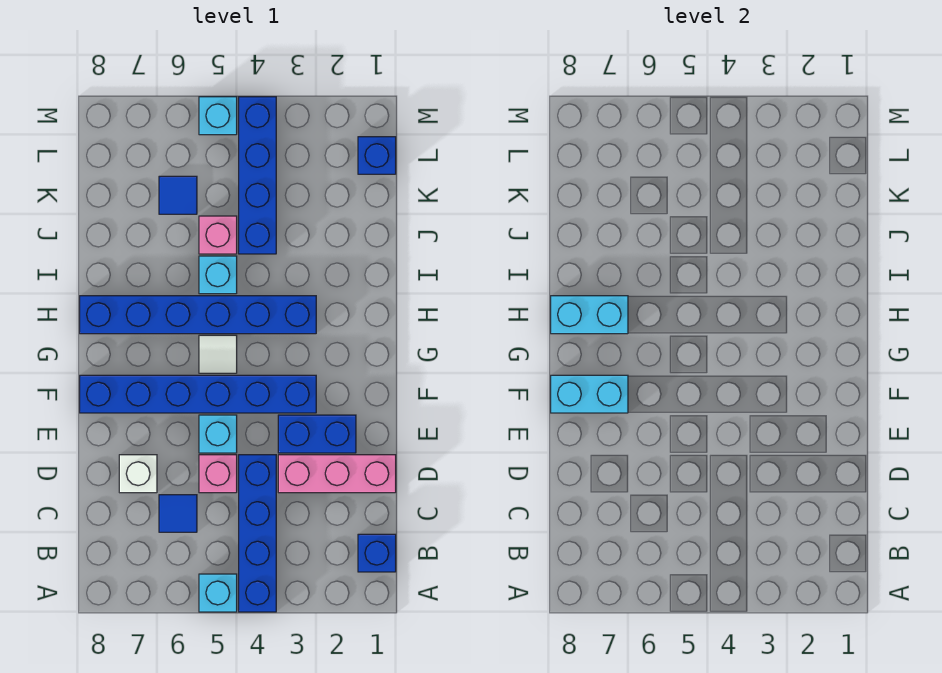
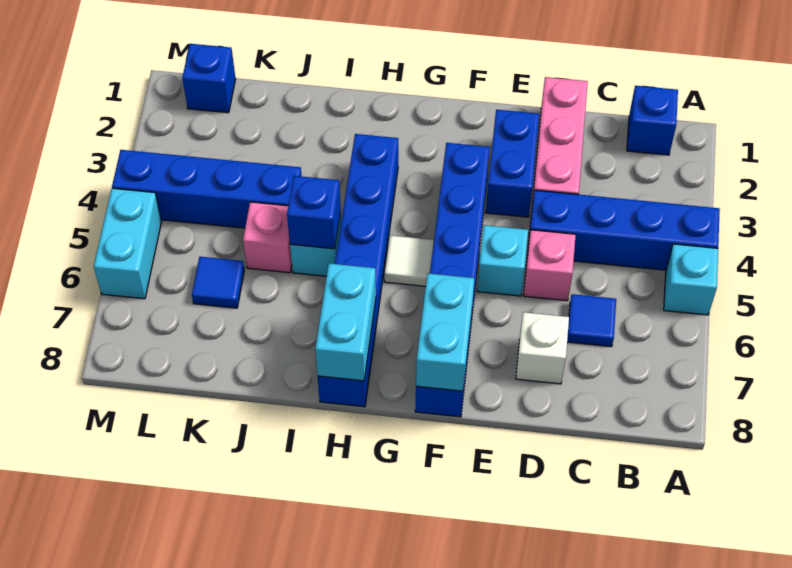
none -> blue brick I5 level 2
cyan brick M5 level 1 -> cyan brick M5:M6 level 1

